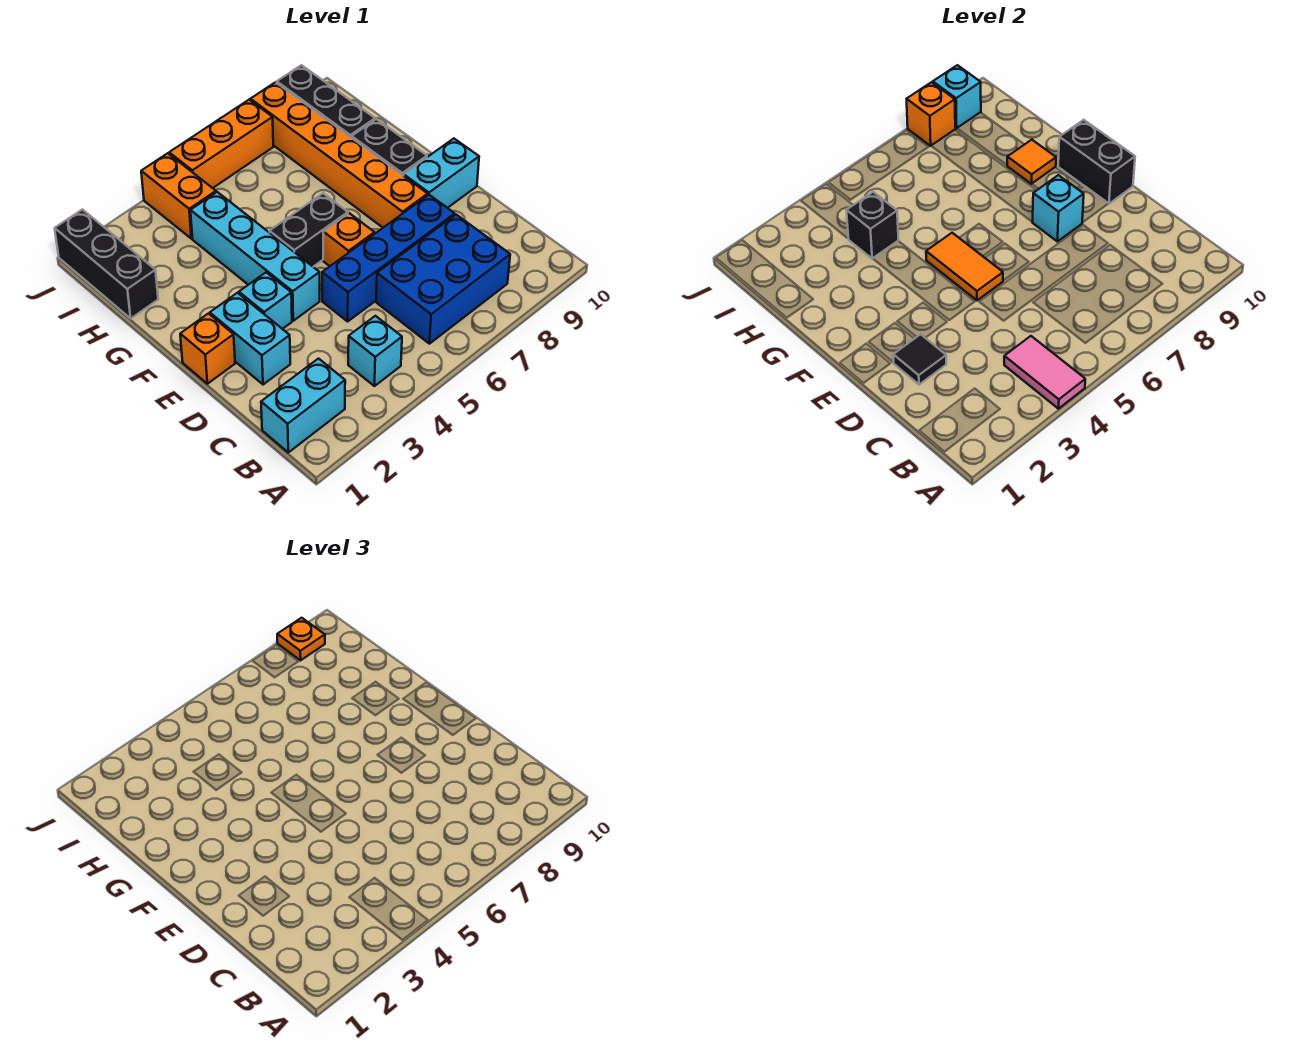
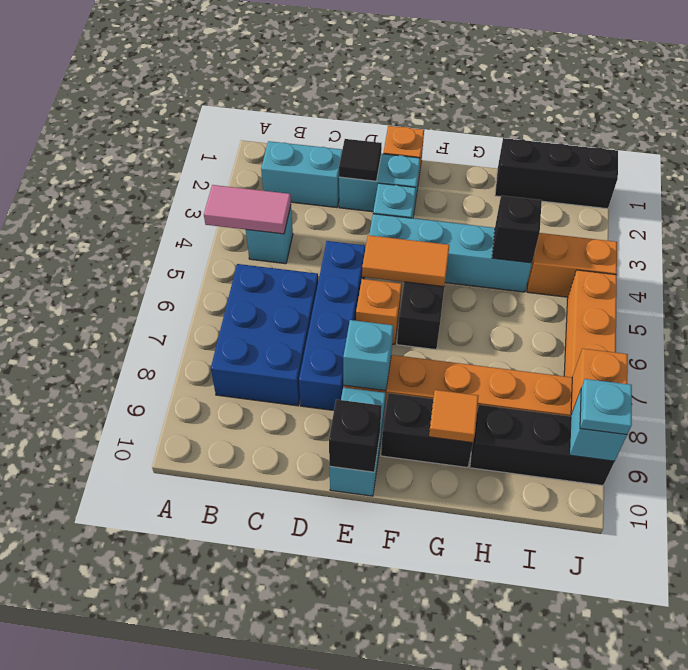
cyan brick B1:B2 level 1 -> cyan brick B2:C2 level 1
black brick E10:F10 level 2 -> black brick E10 level 2
orange plate J9 level 3 -> cyan plate J9 level 3

